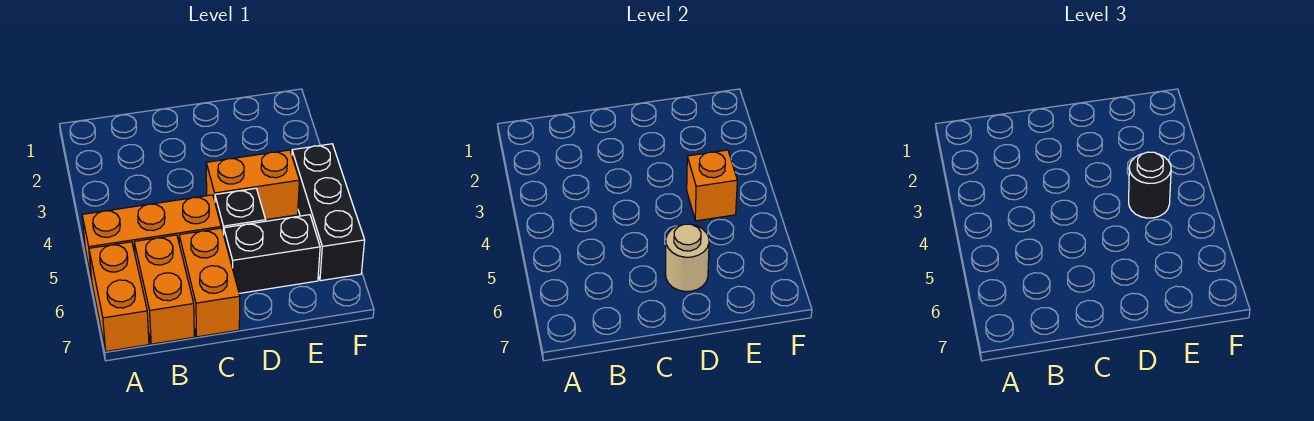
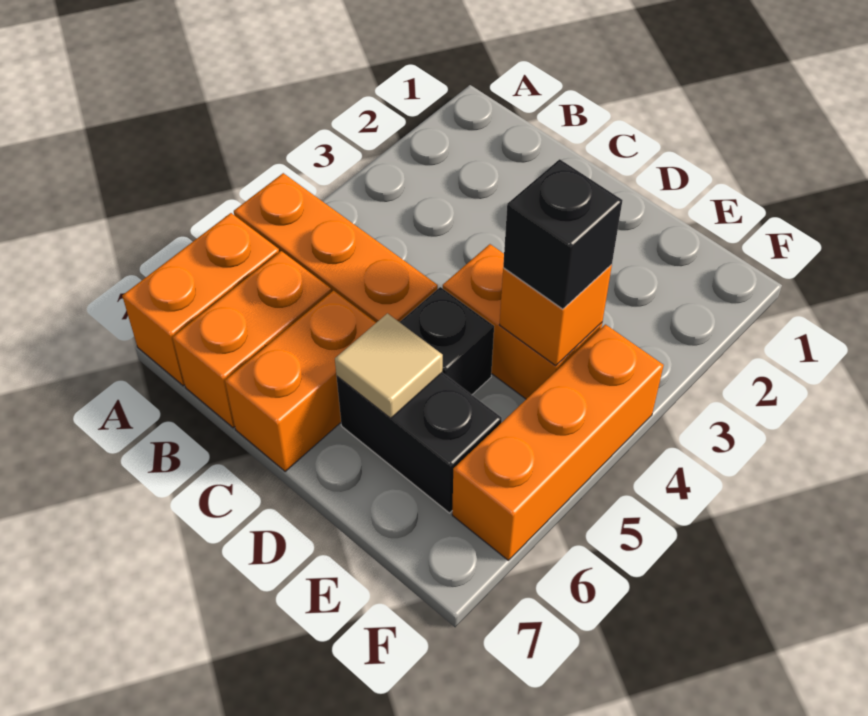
tan round brick D6 level 2 -> tan tile D6 level 2
black round brick E4 level 3 -> black brick E4 level 3
black brick F4:F6 level 1 -> orange brick F4:F6 level 1

